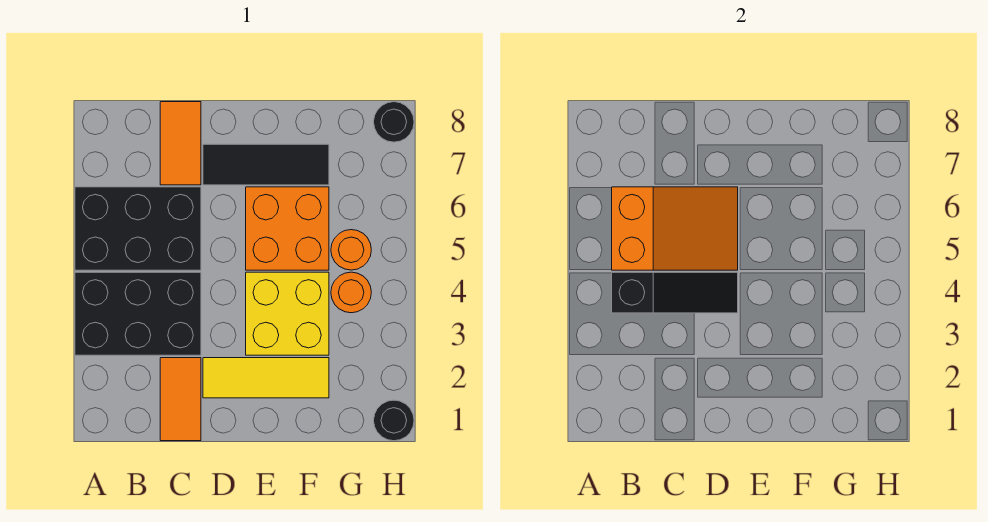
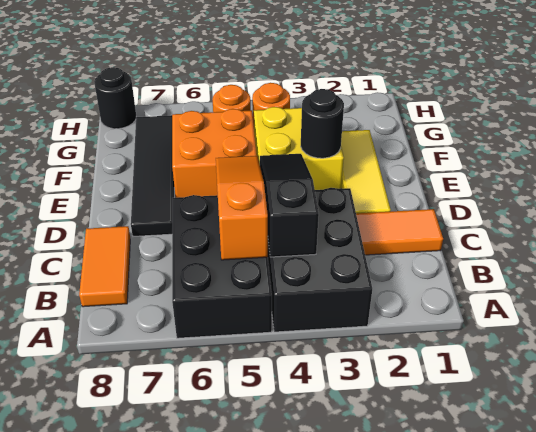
orange slope B5:D6 level 2 top B -> orange slope B5:D5 level 2 top B
orange tile C7:C8 level 1 -> orange tile B8:C8 level 1
black tile D7:F7 level 1 -> black tile D7:G7 level 1
black round brick H1 level 1 -> black round brick E3 level 2

